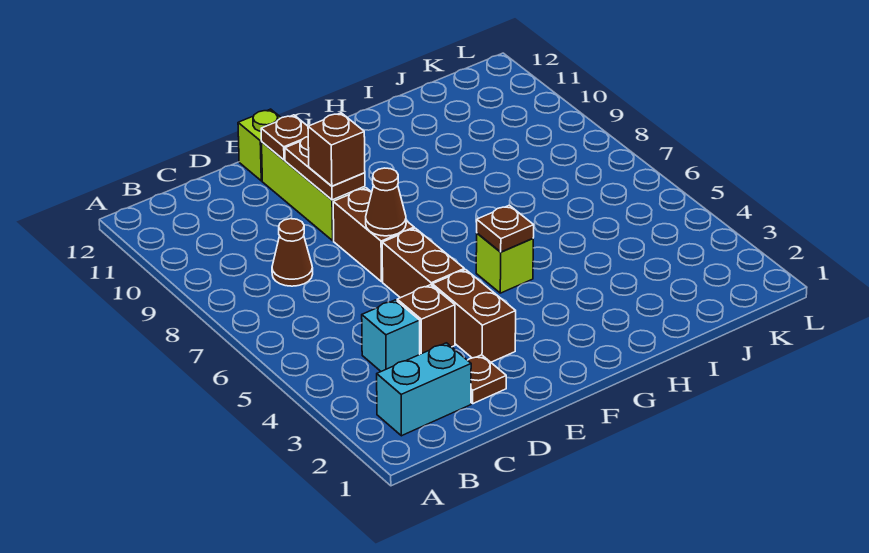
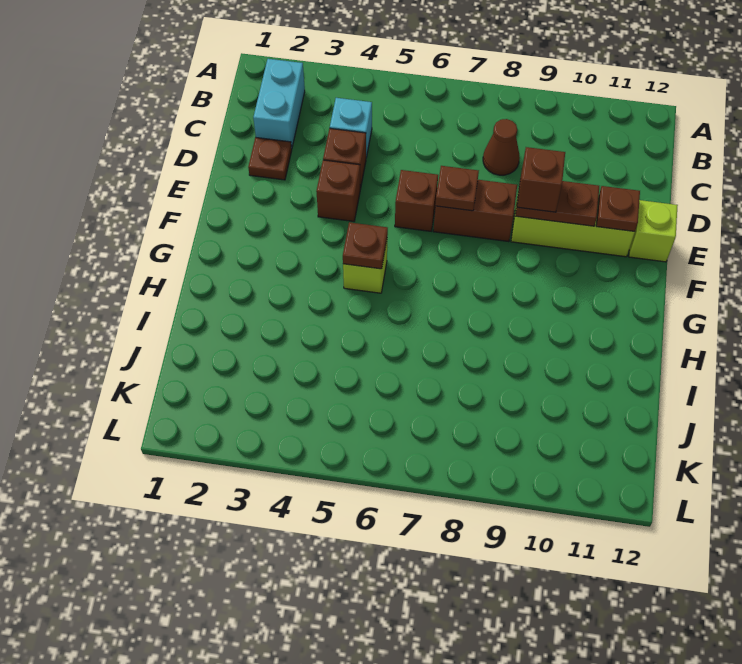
brown brick E3:E4 level 1 -> brown brick E4 level 1
brown brick E5:E6 level 1 -> brown brick E6 level 1
brown cone E7 level 2 -> brown plate E7 level 2

